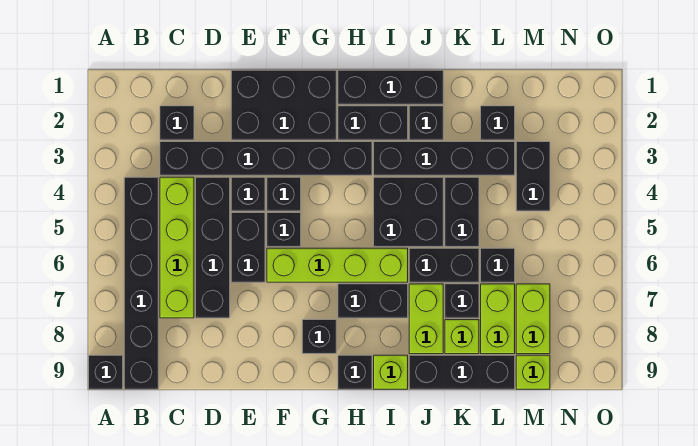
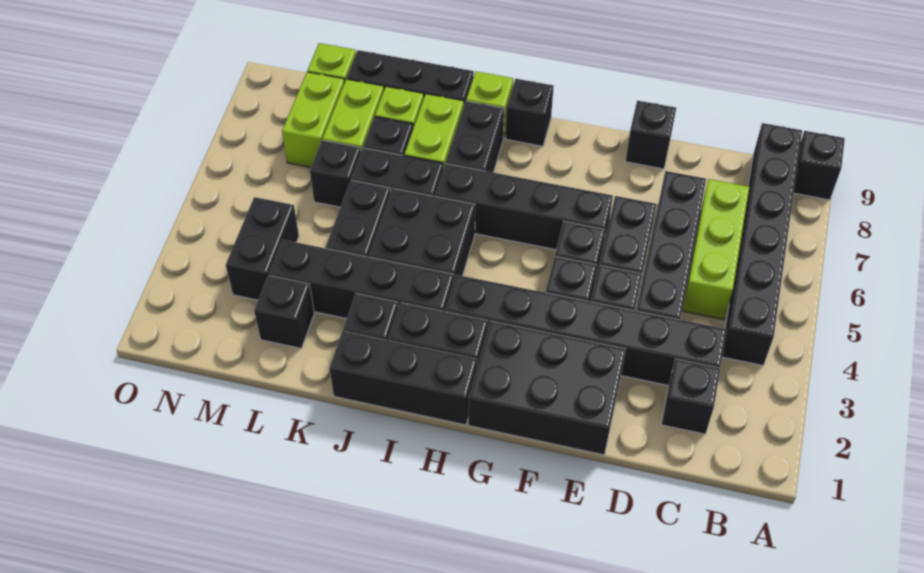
lime brick C4:C7 level 1 -> lime brick C5:C7 level 1
lime brick F6:I6 level 1 -> black brick F6:I6 level 1
black brick G8 level 1 -> black brick E9 level 1
black brick H7:I7 level 1 -> black brick I7:I8 level 1

